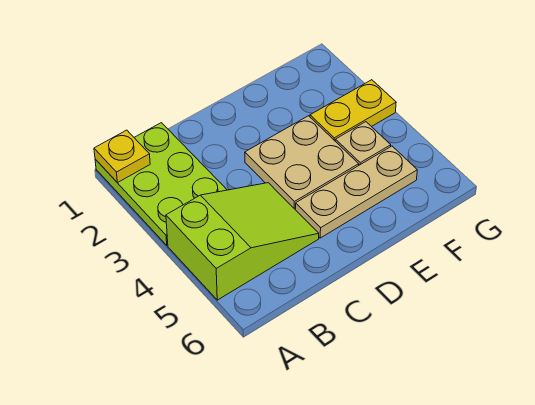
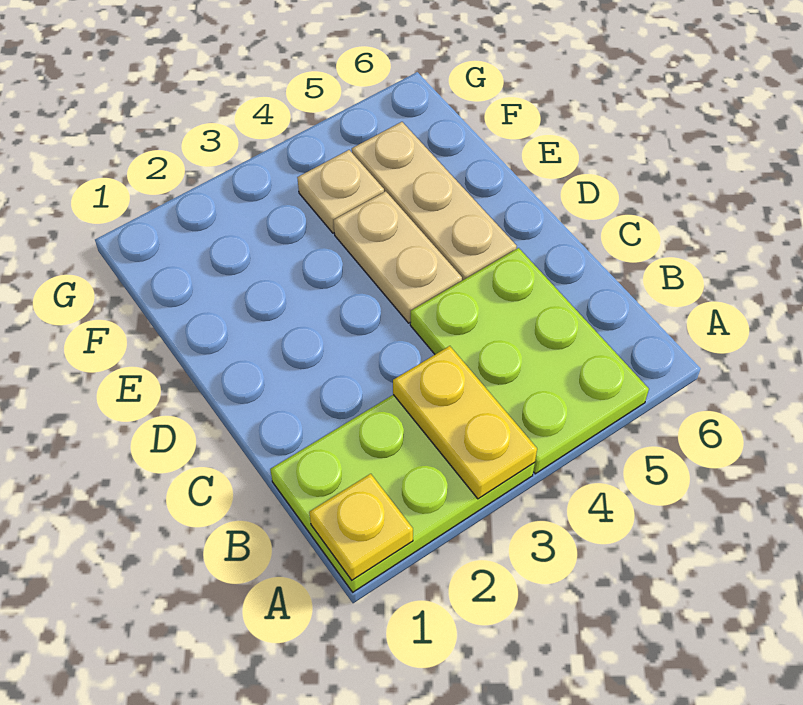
lime slope A4:C5 level 1 top A -> lime plate A4:C5 level 1
tan plate D3:E4 level 1 -> tan plate D4:E4 level 1
yellow plate F3:G3 level 1 -> yellow plate A3:B3 level 2

